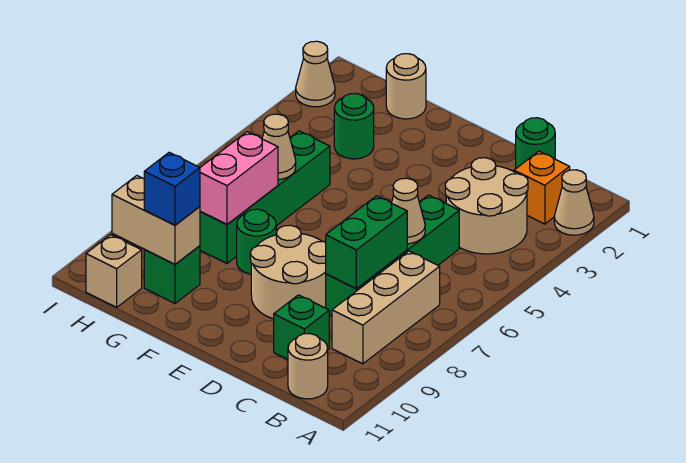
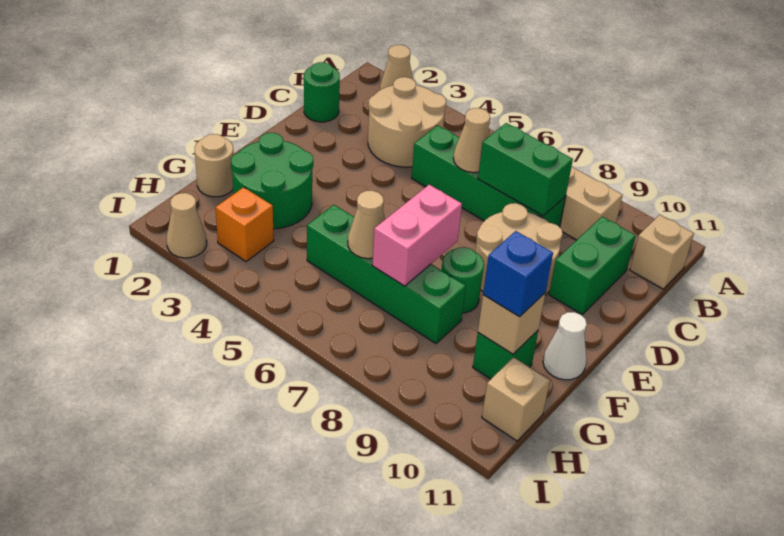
orange brick B2 level 1 -> orange brick H3 level 1
tan round brick B11 level 1 -> tan brick B11 level 1
green brick C10 level 1 -> green brick C10:D10 level 1
none -> white cone F11 level 1
green round brick G3 level 1 -> green round brick F2:G3 level 1
pink brick G7:G8 level 2 -> pink brick F7:G7 level 2
tan brick G10:H10 level 2 -> tan brick G10 level 2

